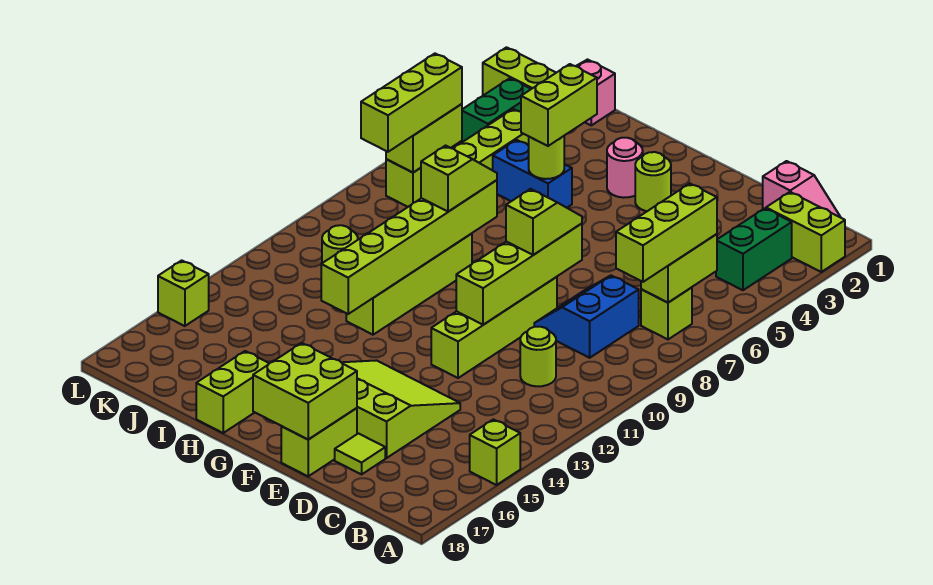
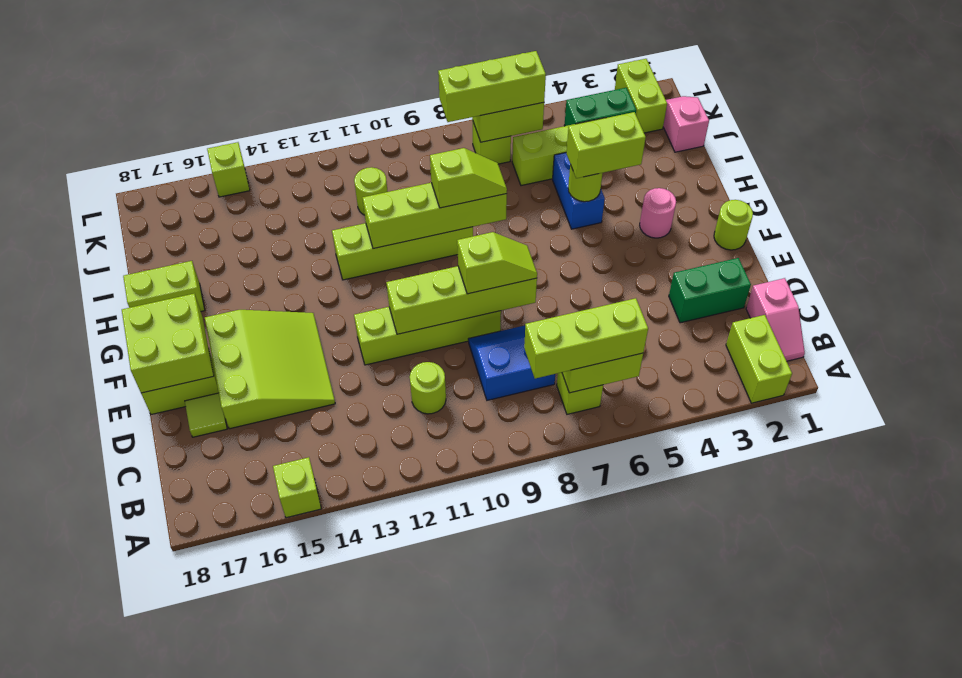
green brick B3:B4 level 1 -> green brick D2:D3 level 1
lime round brick F3 level 1 -> lime round brick F1 level 1
lime brick H8:H13 level 2 -> lime brick H8:H11 level 2

